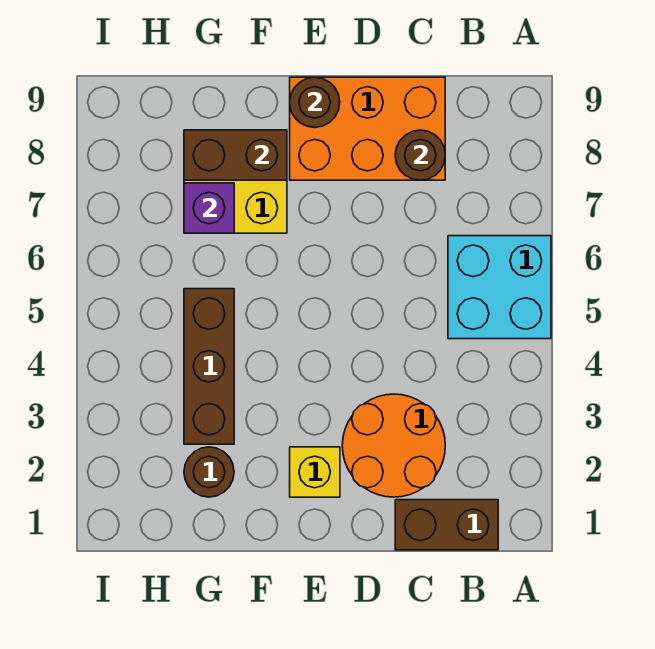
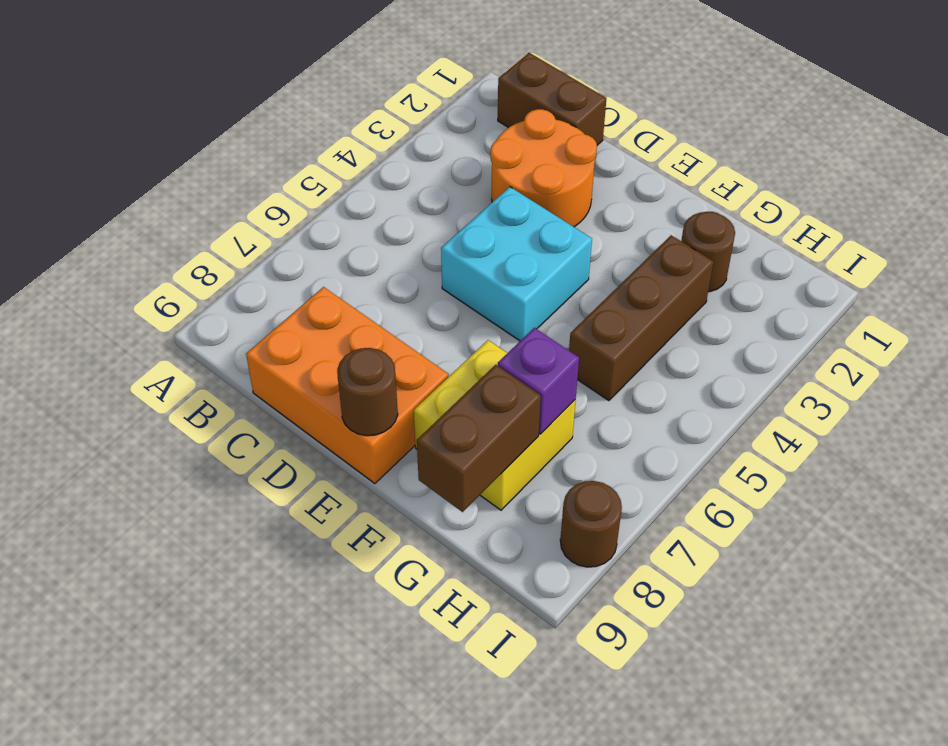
cyan brick A5:B6 level 1 -> cyan brick D4:E5 level 1
brown round brick C8 level 2 -> brown round brick I8 level 1
yellow brick E2 level 1 -> none
brown brick F8:G8 level 2 -> brown brick G8:G9 level 2

